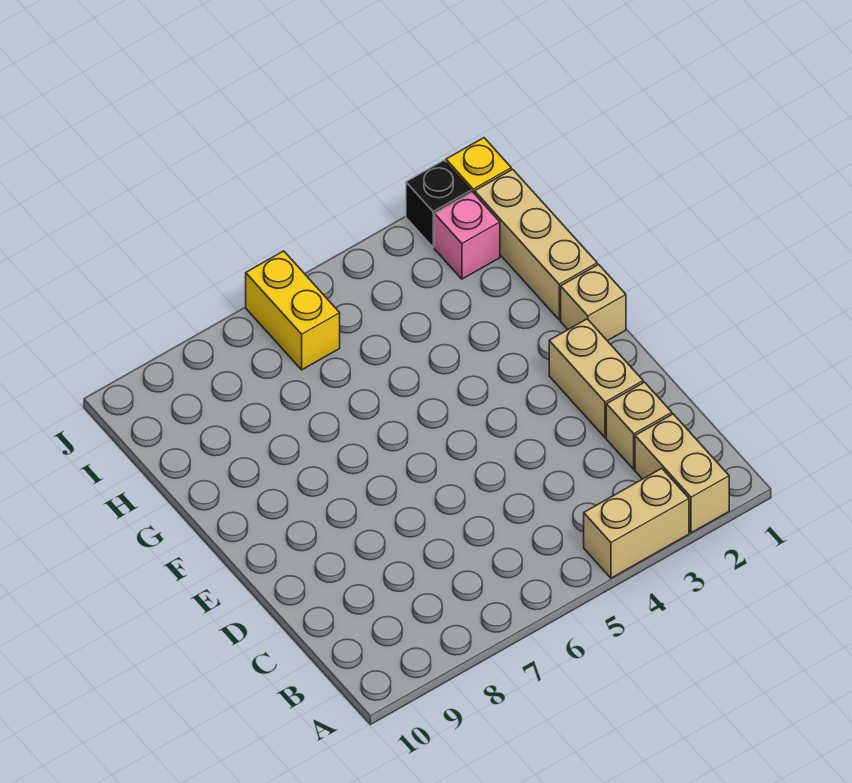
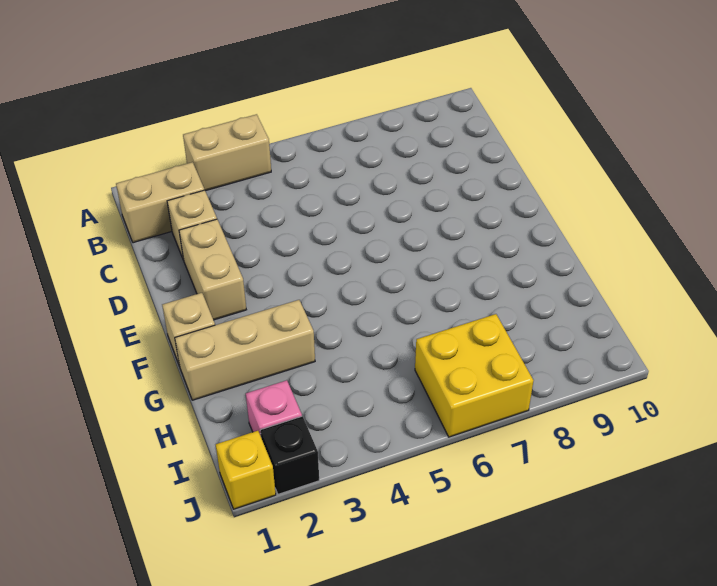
tan brick A2:B2 level 1 -> tan brick B1:B2 level 1
tan brick G1:I1 level 1 -> tan brick G1:G3 level 1
yellow brick I6:J6 level 1 -> yellow brick I6:J7 level 1

